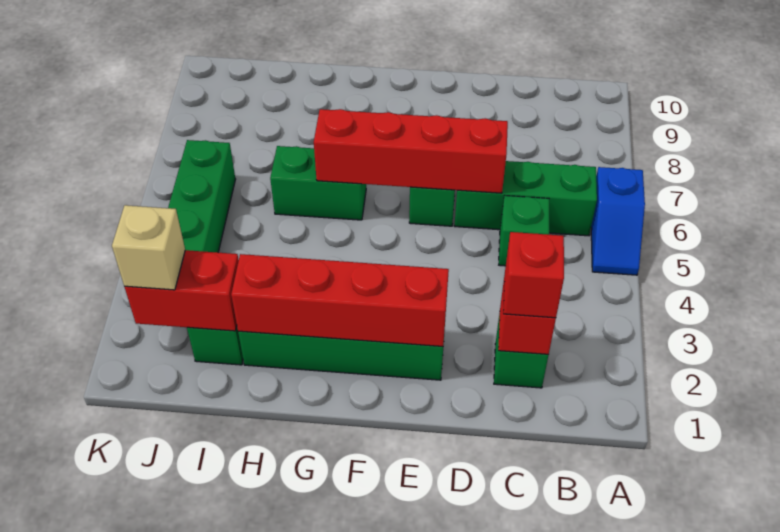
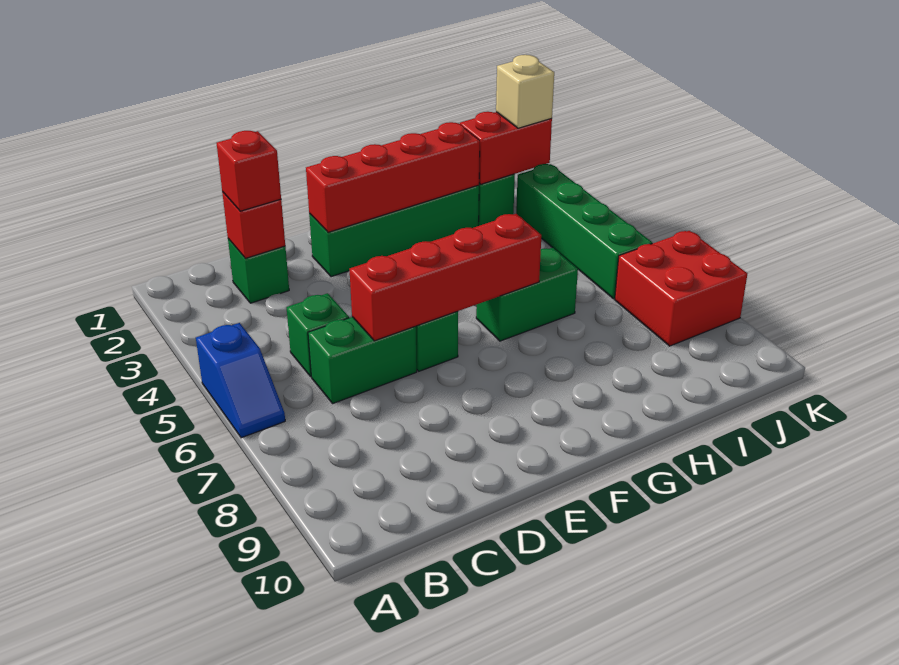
blue slope A5:A6 level 1 top 6 -> blue slope A5:A6 level 1 top 5
green brick B6:D6 level 1 -> green brick C6:D6 level 1
none -> red brick J7:K8 level 1

